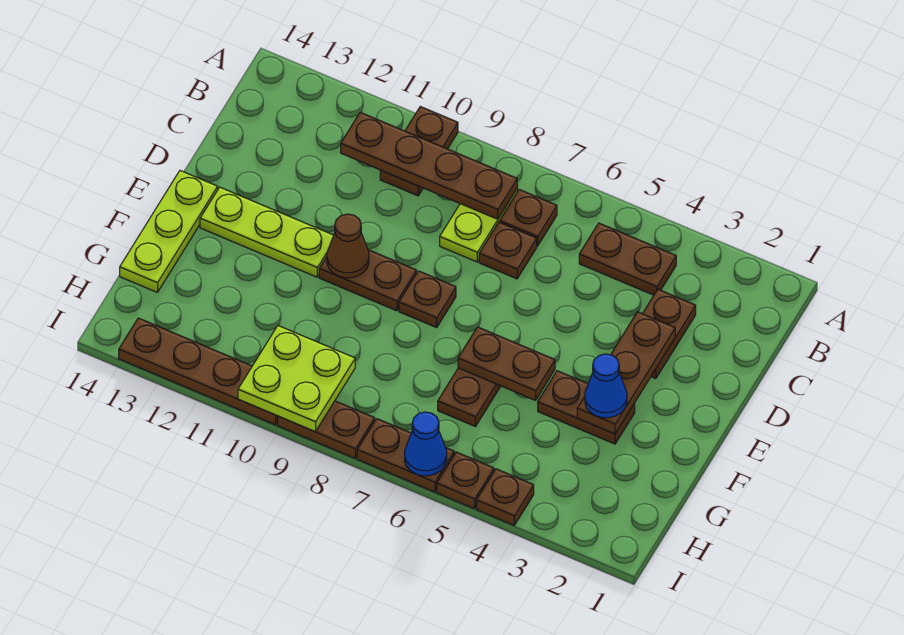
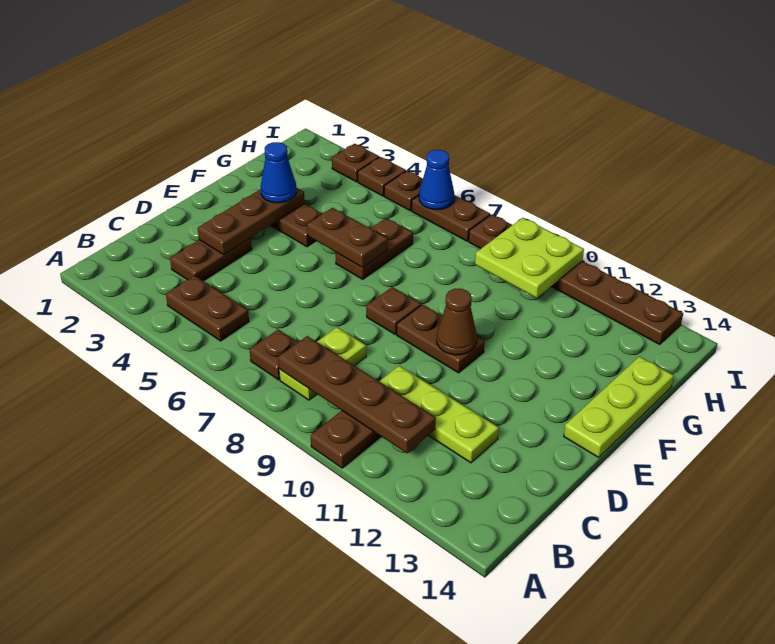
brown plate C7 level 1 -> brown plate I3 level 1
lime plate E11:E13 level 1 -> lime plate C10:C12 level 1

